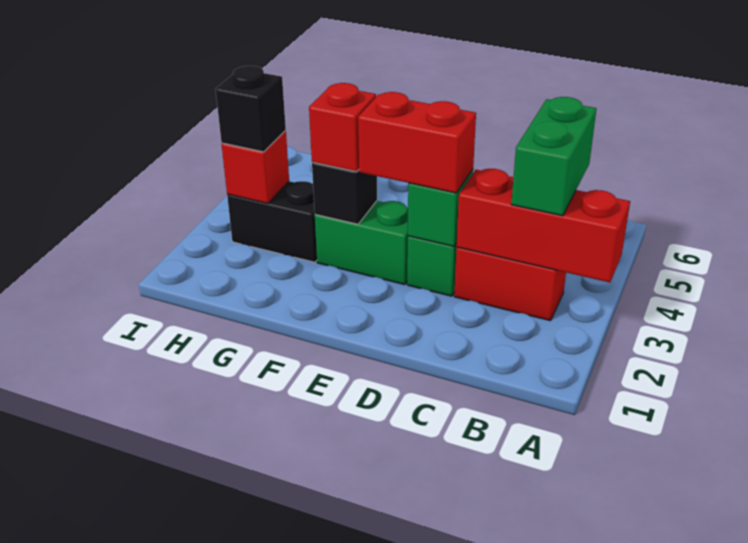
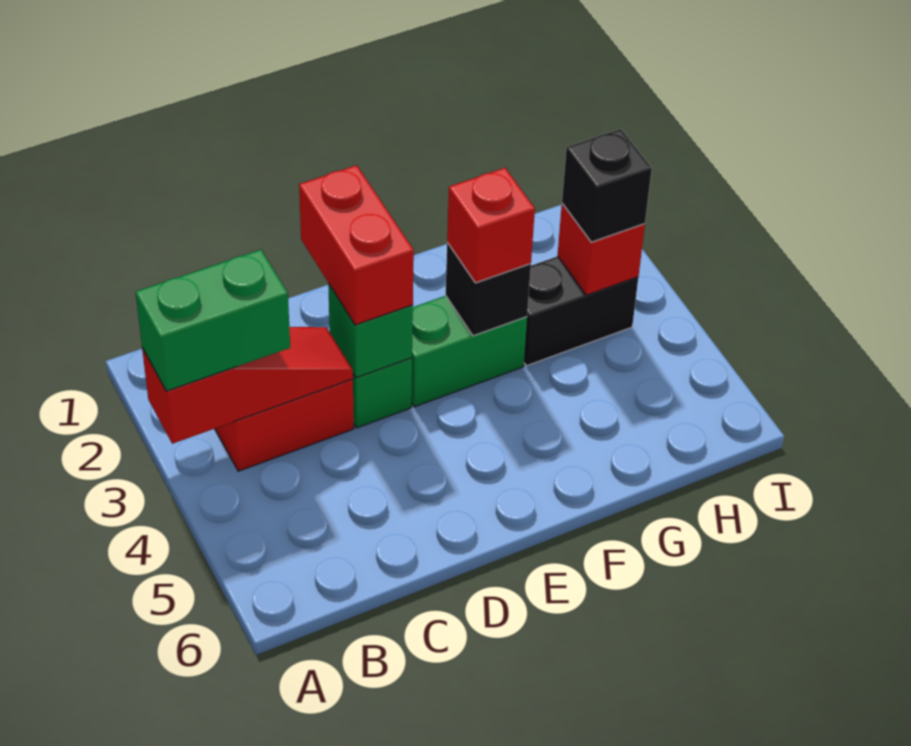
red brick A3:C3 level 2 -> red slope A3:C3 level 2 top A
green brick B3:B4 level 3 -> green brick A3:B3 level 3
red brick D3:E3 level 3 -> red brick D2:D3 level 3

